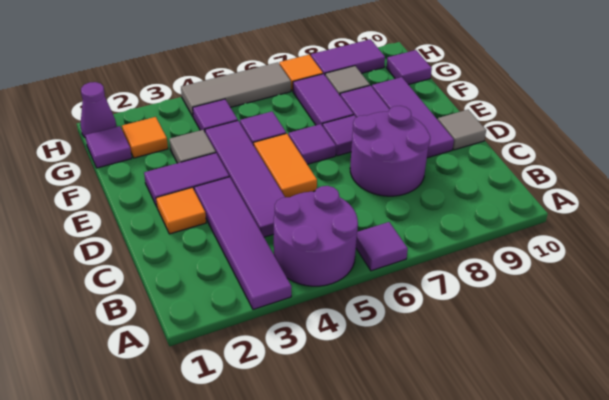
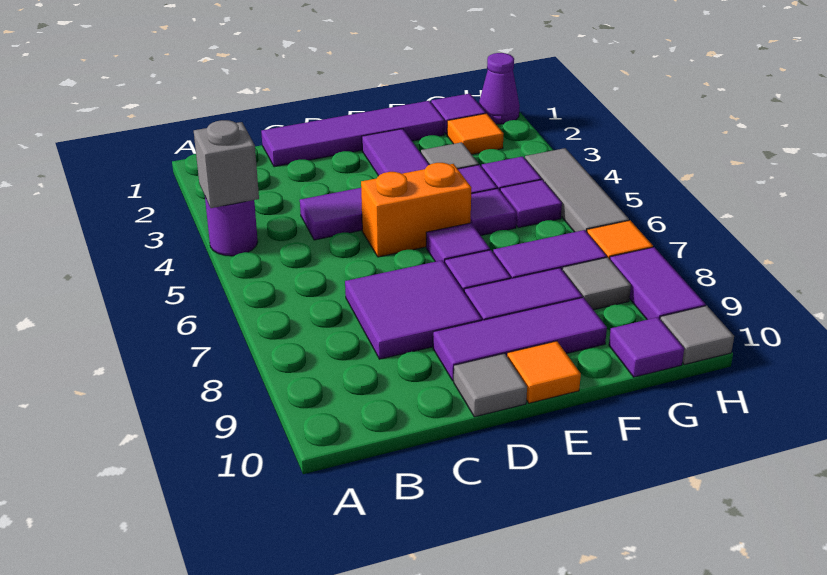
purple tile A3:D3 level 1 -> purple tile C1:F1 level 1
purple round brick A4:B5 level 1 -> purple round brick A4 level 1
none -> grey brick A4 level 2
purple tile A6 level 1 -> purple tile G5 level 1
purple round brick C7:D8 level 1 -> purple tile C7:D8 level 1
orange tile D2 level 1 -> orange tile E10 level 1
orange tile D5:E5 level 1 -> orange brick D5:E5 level 1
none -> grey tile H10 level 1

